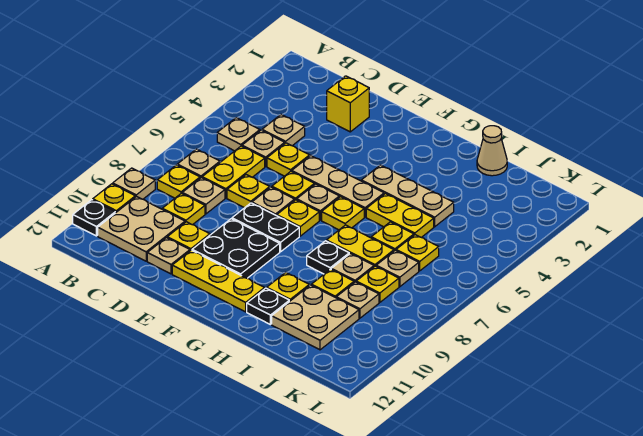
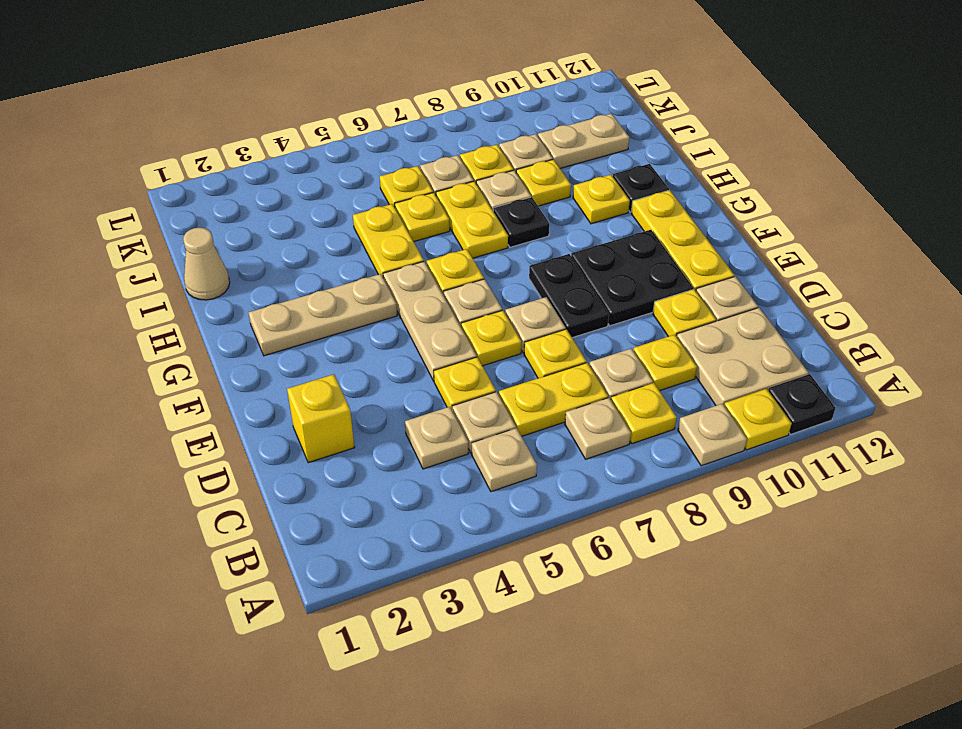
yellow plate F7 level 1 -> none
tan plate G4:I4 level 1 -> tan plate G2:G4 level 1
tan plate I10:J11 level 1 -> tan plate J10:J11 level 1

